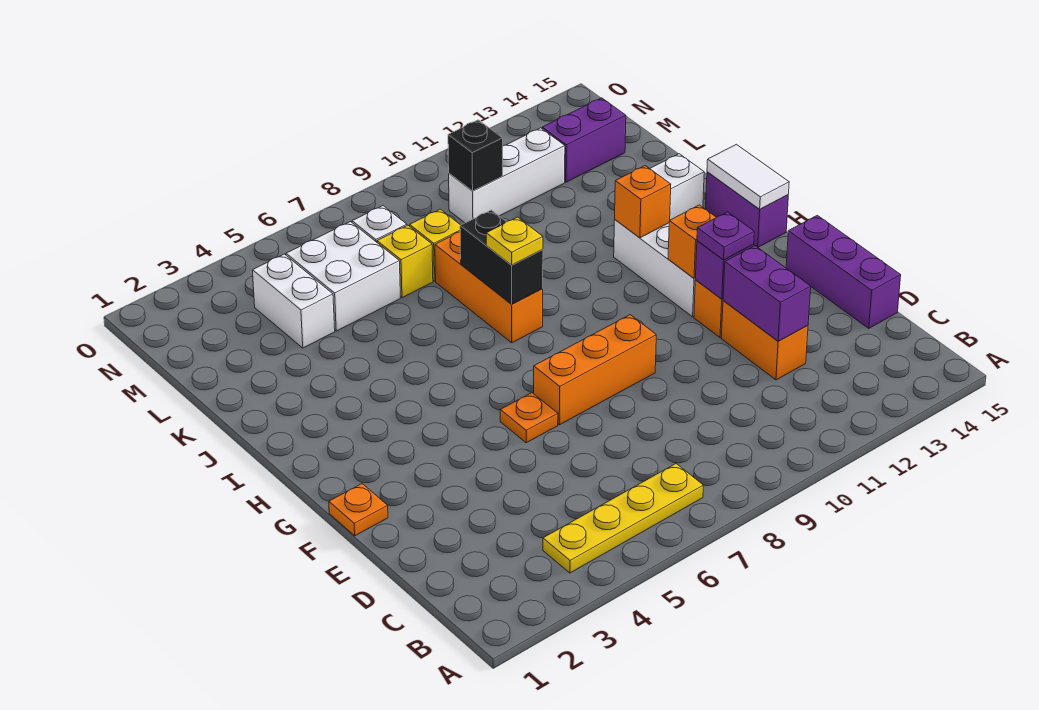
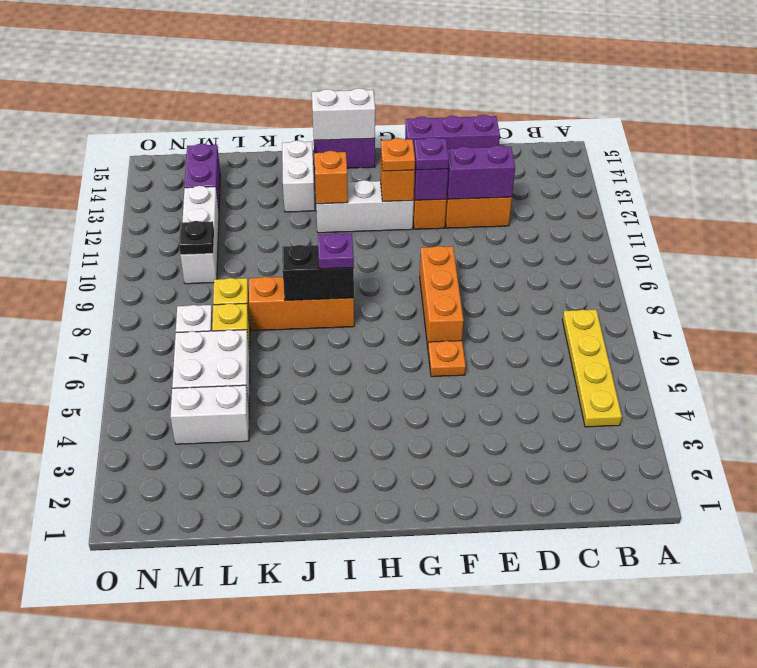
orange plate F1 level 1 -> orange plate G12 level 3
white tile H15:I15 level 2 -> white brick H15:I15 level 2
yellow plate I8 level 3 -> purple plate I8 level 3
black brick M10 level 2 -> black plate M10 level 2

